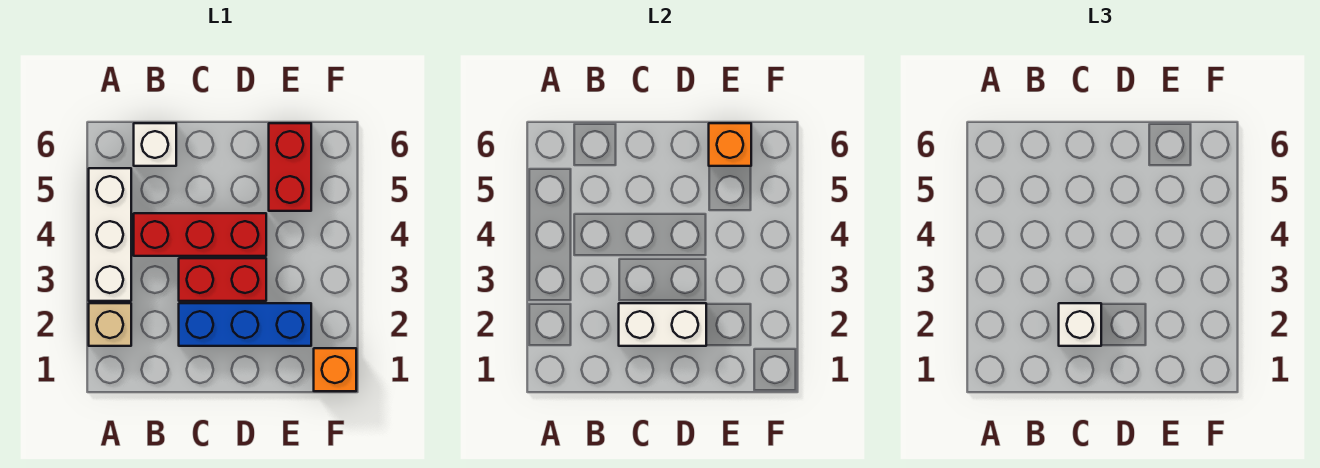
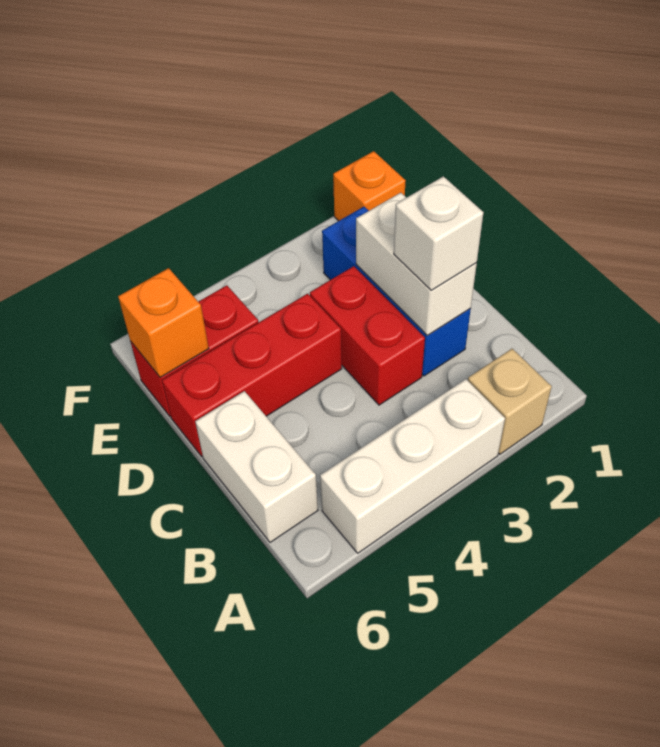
red brick B4:D4 level 1 -> red brick D4:D6 level 1
white brick B6 level 1 -> white brick B6:C6 level 1

